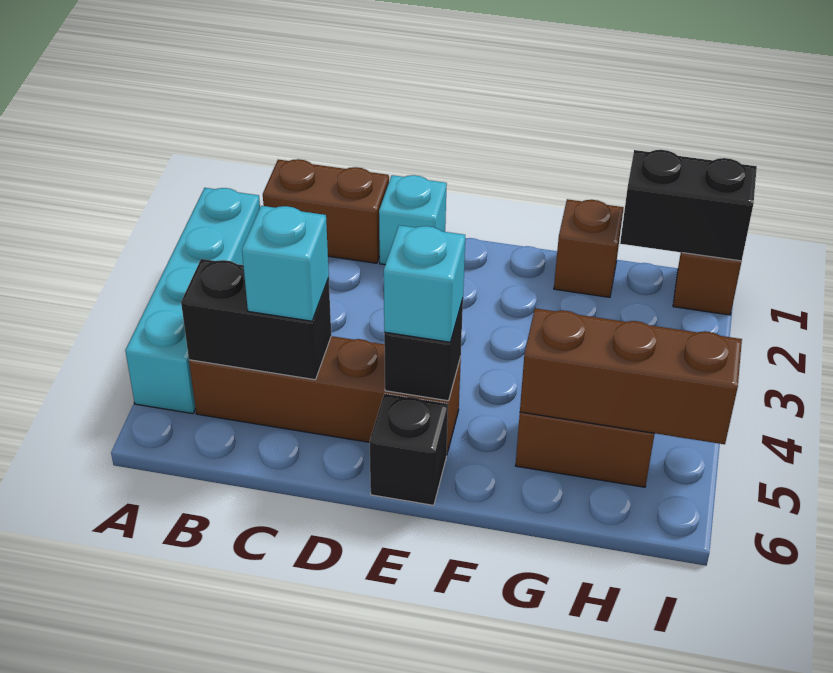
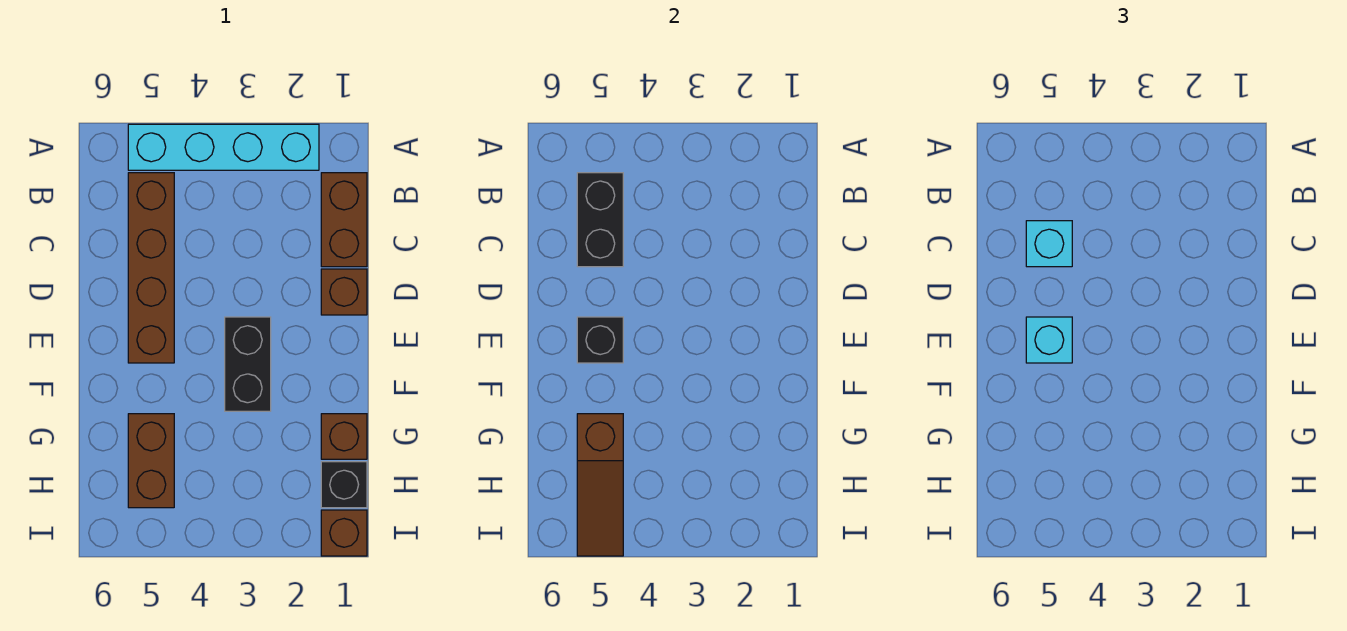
cyan brick D1 level 1 -> brown brick D1 level 1
black brick E6 level 1 -> black brick H1 level 1
brown brick G5:I5 level 2 -> brown slope G5:I5 level 2 top G
black brick H1:I1 level 2 -> black brick E3:F3 level 1

